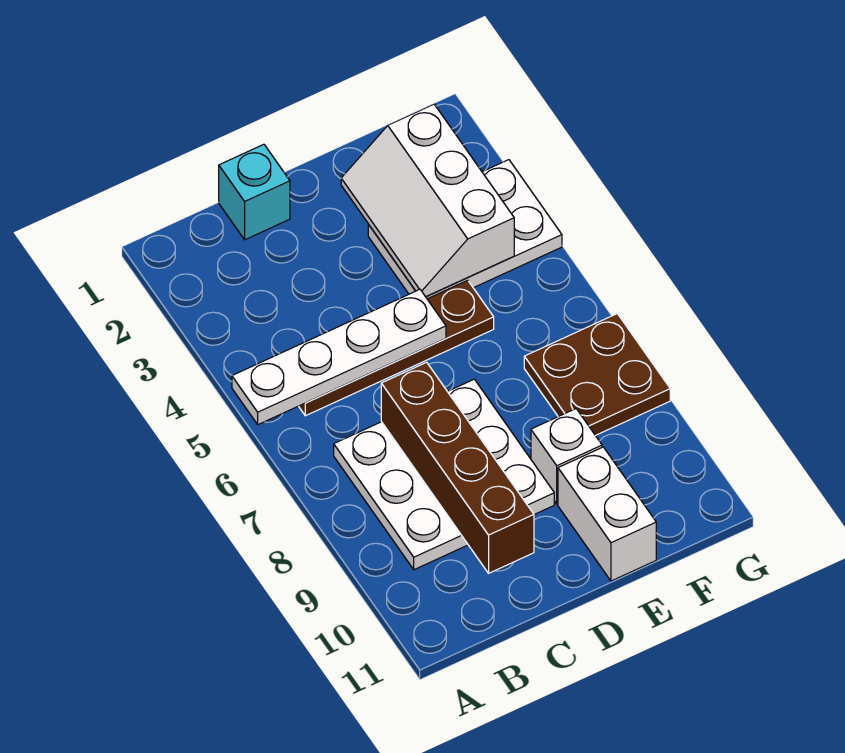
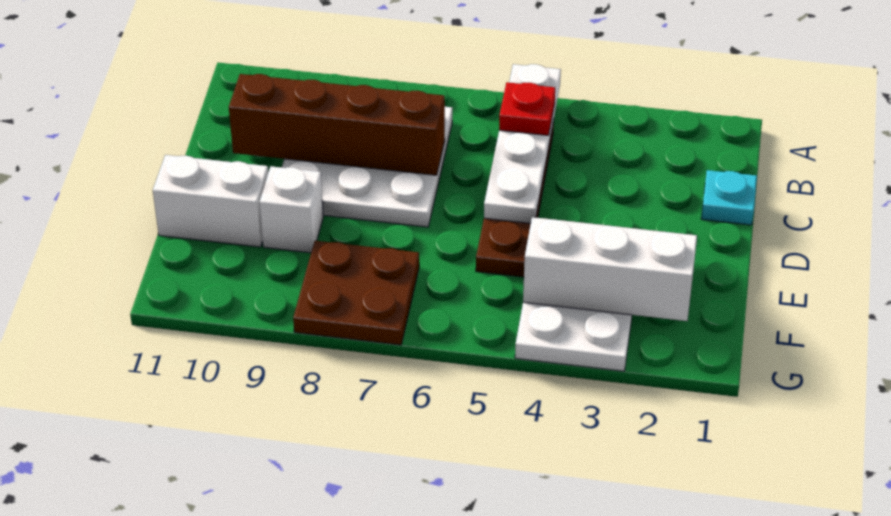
none -> red plate B5 level 3
cyan brick C1 level 1 -> cyan plate C1 level 1

